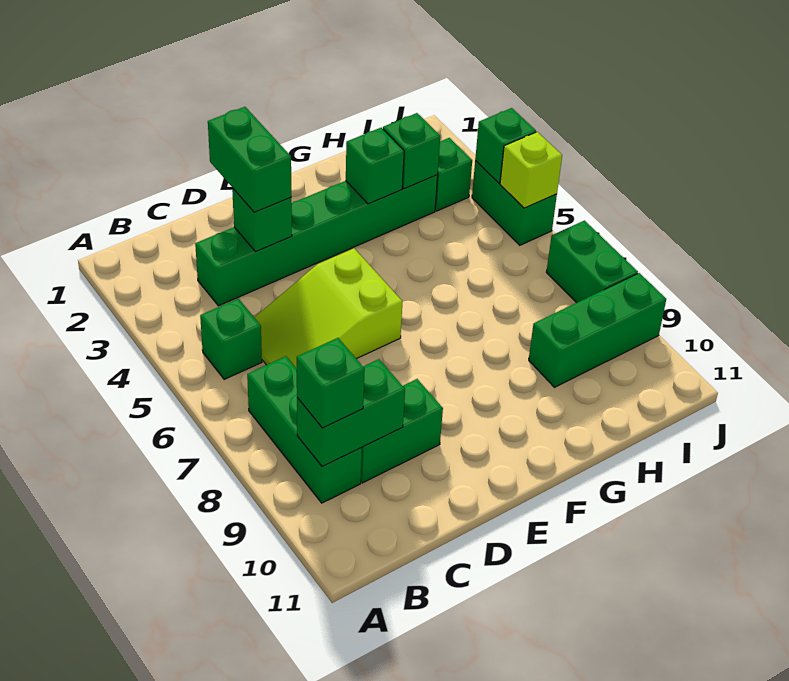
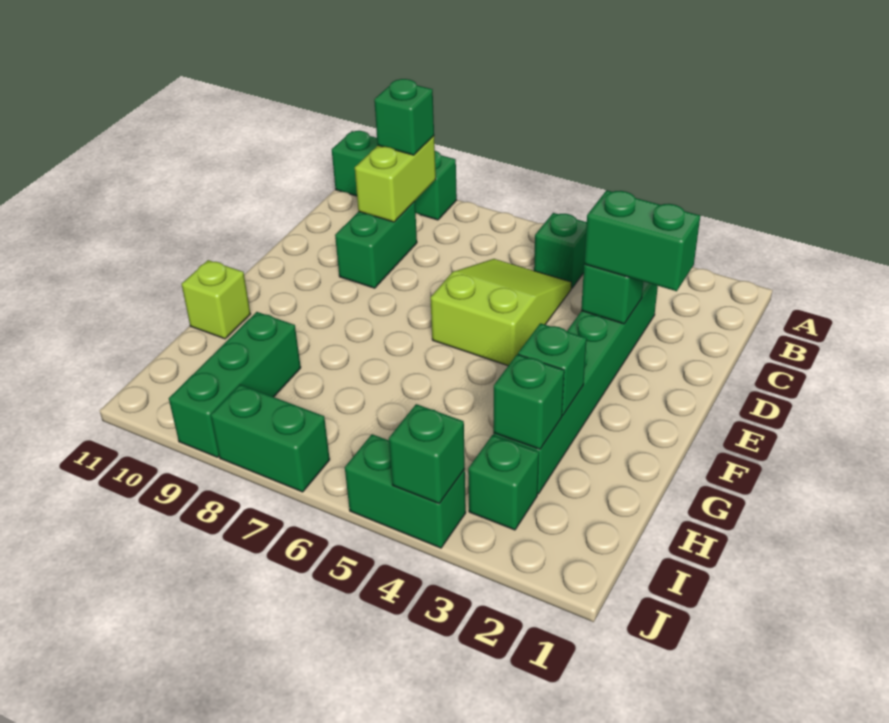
green brick B7:B9 level 1 -> green brick A9:A11 level 1
green brick B9:C9 level 2 -> lime brick B9:C9 level 2
lime brick J5 level 2 -> lime brick G11 level 1

